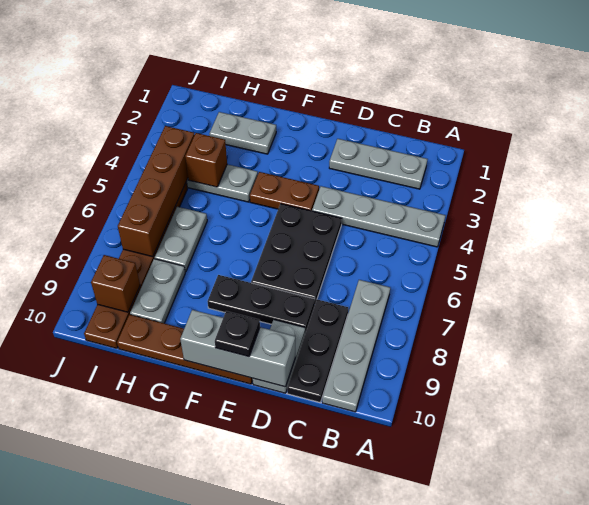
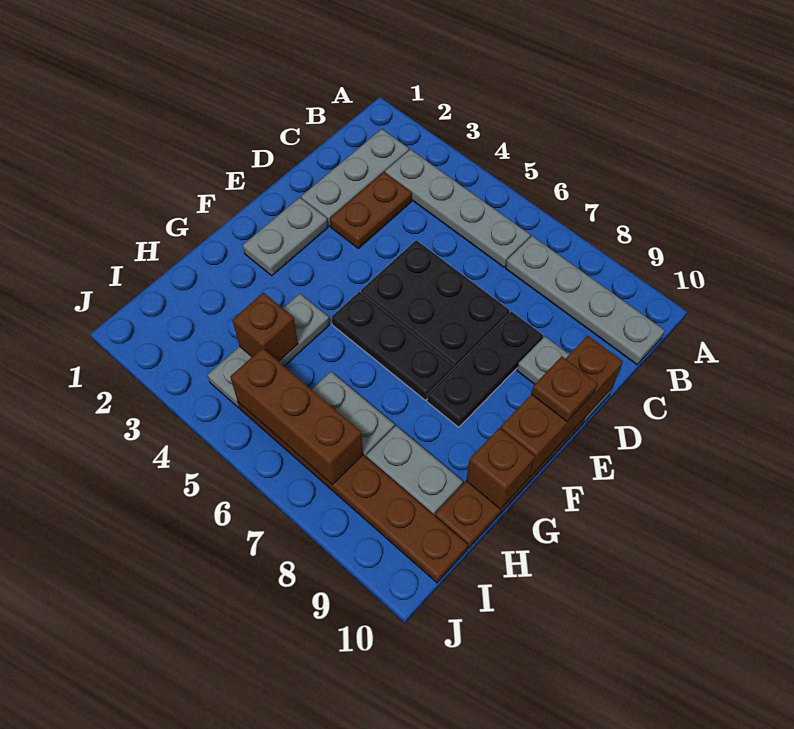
grey plate A4:D4 level 1 -> grey plate B3:B6 level 1
black plate C8:C10 level 1 -> black plate F5:F7 level 1
grey brick D10:F10 level 2 -> brown brick D10:F10 level 2
brown plate E4:F4 level 1 -> brown plate C3:D3 level 1
black plate E10 level 3 -> brown plate E10 level 3
grey plate G2:H2 level 1 -> grey plate E2:F2 level 1
brown brick I4:I7 level 2 -> brown brick I5:I7 level 2
brown brick I9 level 2 -> brown brick G10 level 2

